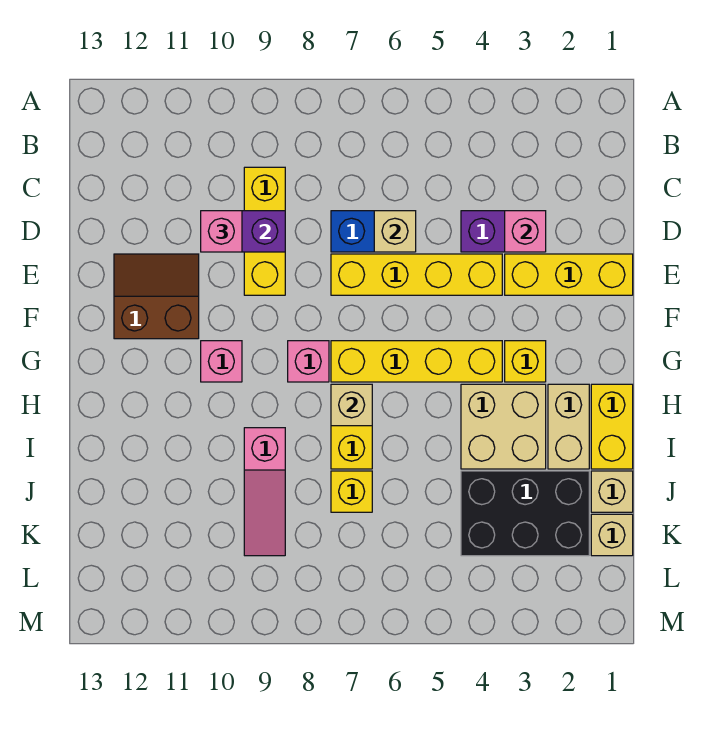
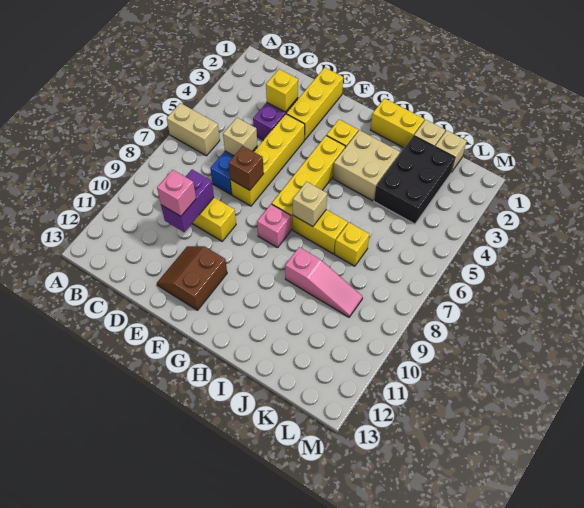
pink brick D3 level 2 -> yellow brick D3 level 2
none -> brown brick E7 level 2
pink brick G10 level 1 -> none
tan brick H2:I2 level 1 -> tan brick A6:B6 level 1

